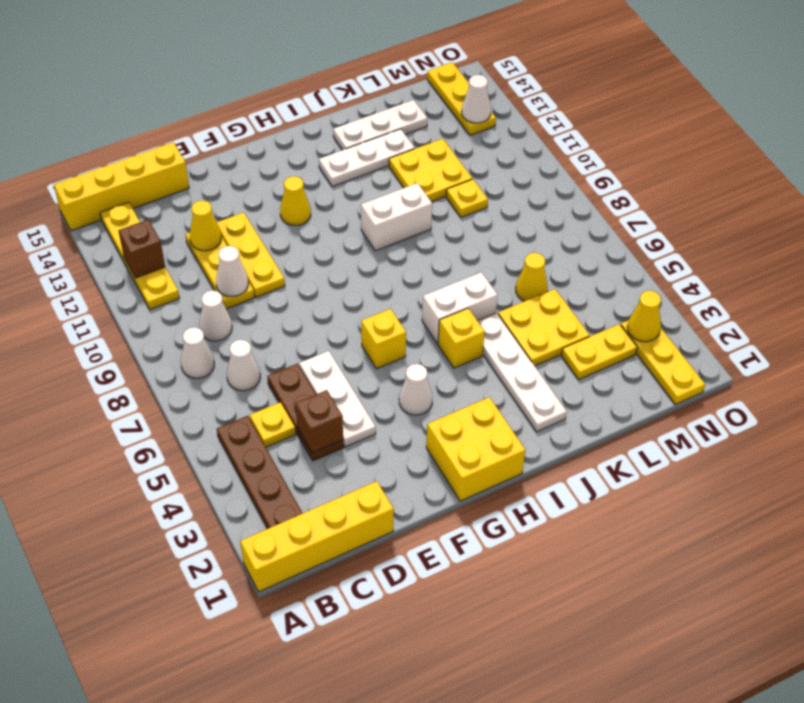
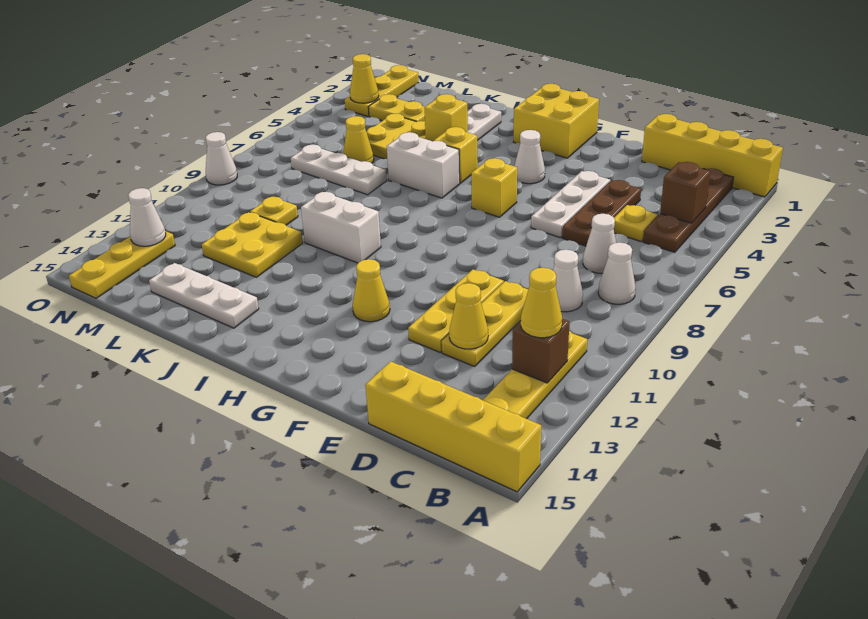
none -> yellow cone B12 level 3
brown brick D4 level 2 -> brown brick B4 level 2
white cone D10 level 2 -> white cone O9 level 1
white plate I13:K13 level 1 -> white plate K7:M7 level 1
none -> yellow brick J4 level 2

